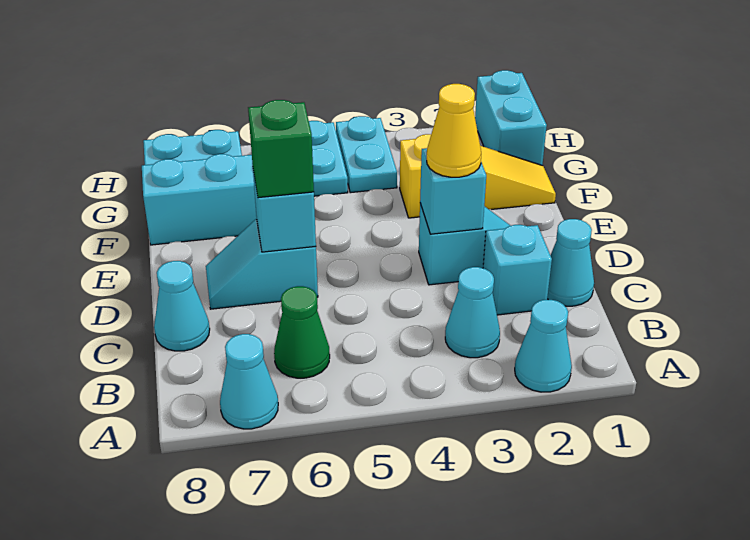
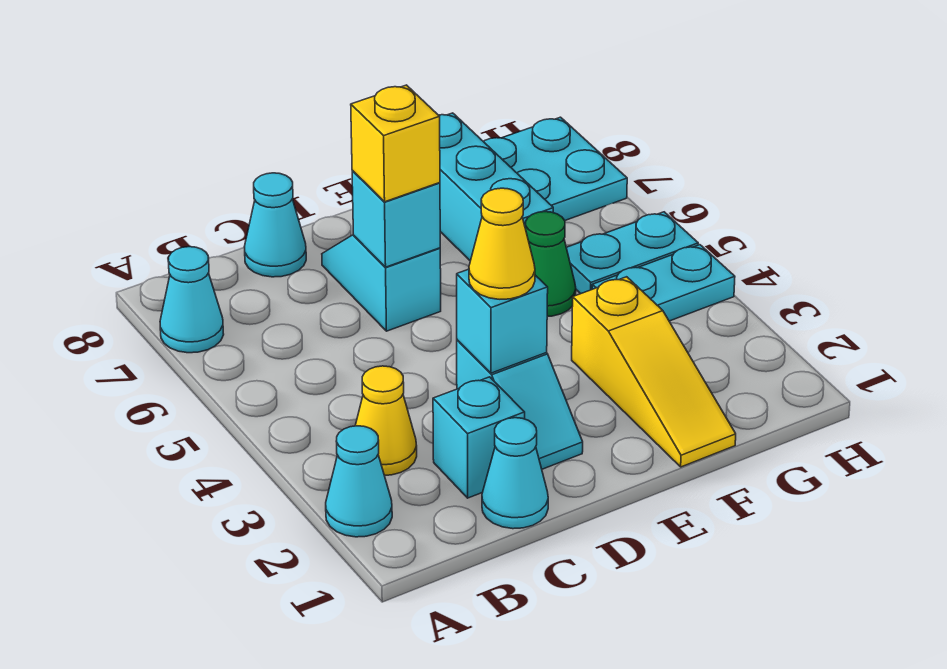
cyan cone B3 level 1 -> yellow cone B3 level 1
green cone B6 level 1 -> green cone F5 level 1
green brick D6 level 3 -> yellow brick D6 level 3
cyan brick G1:H1 level 1 -> none

